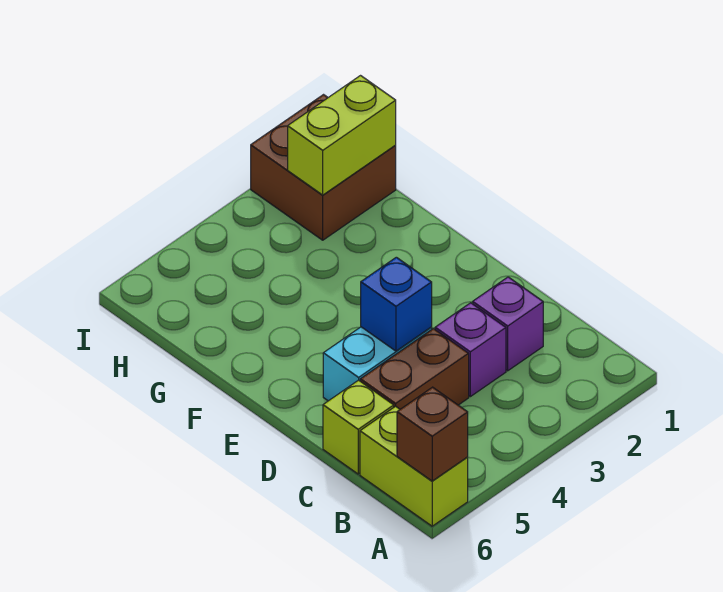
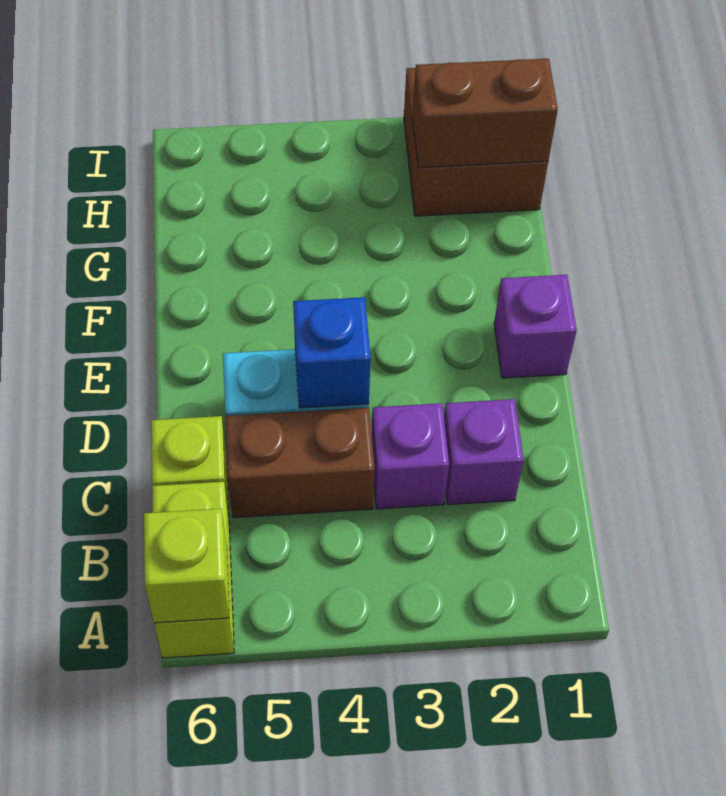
brown brick A6 level 2 -> lime brick A6 level 2
none -> purple brick E1 level 1
lime brick H1:H2 level 2 -> brown brick H1:H2 level 2

